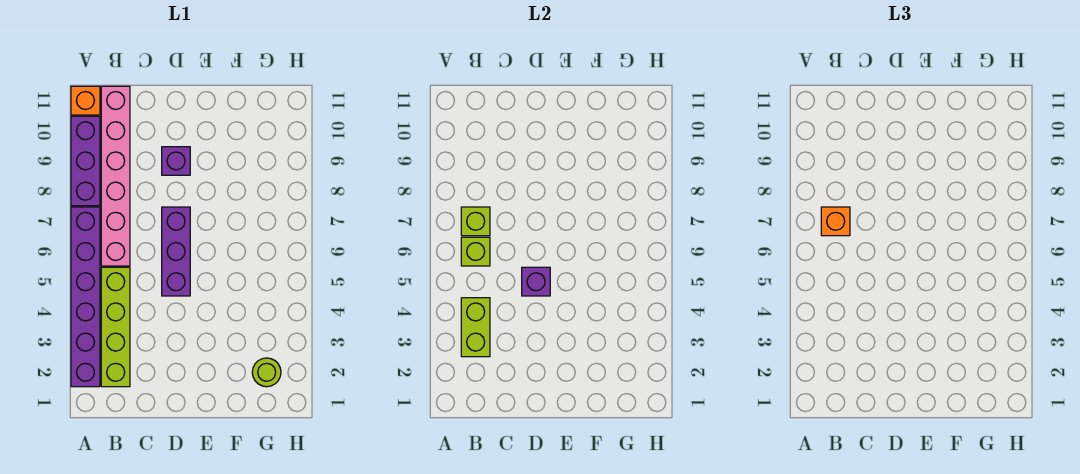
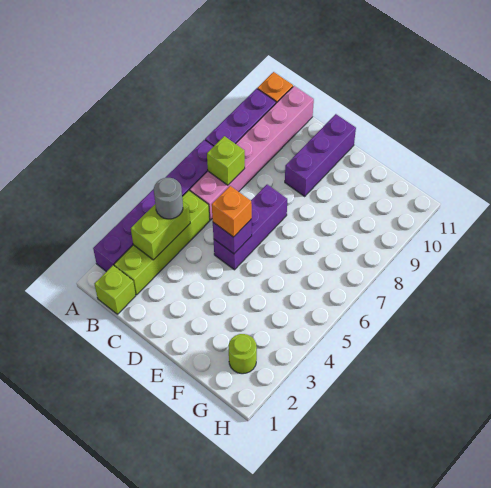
none -> grey round brick B4 level 3
lime brick B6 level 2 -> lime brick B1 level 1
orange brick B7 level 3 -> orange brick D5 level 3
purple brick D9 level 1 -> purple brick D9:D11 level 1

